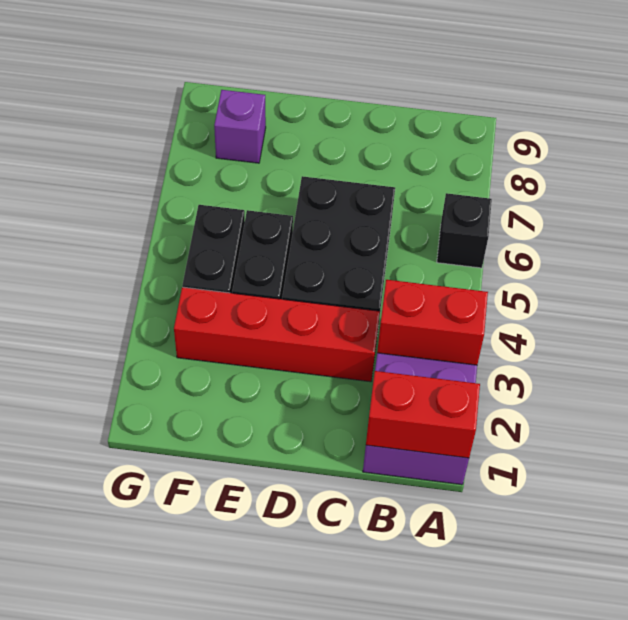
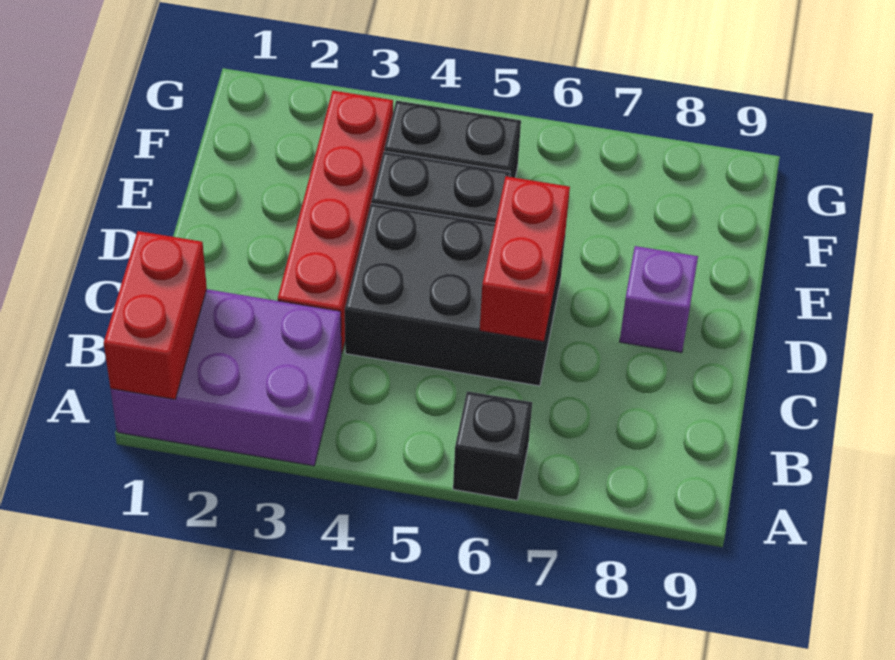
red brick A3:B3 level 2 -> red brick C6:D6 level 2
purple brick F8 level 1 -> purple brick D8 level 1

